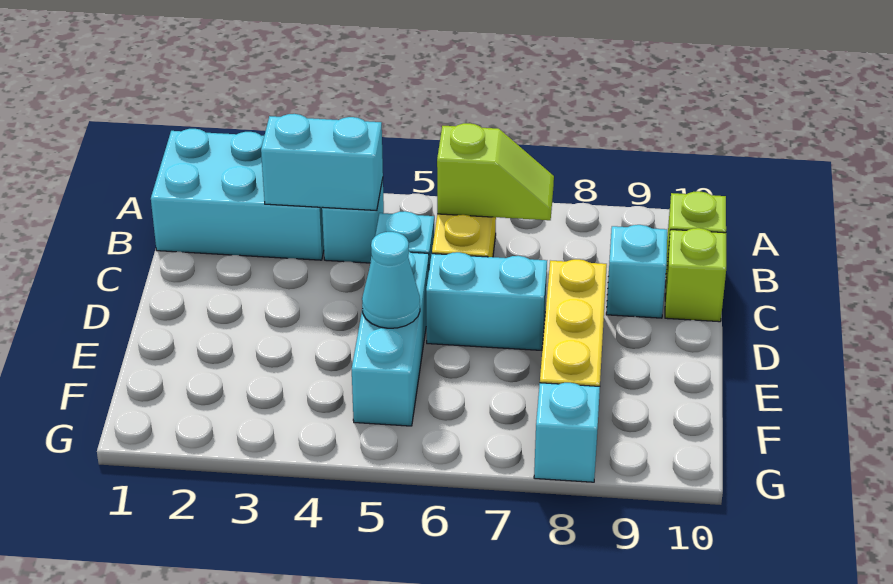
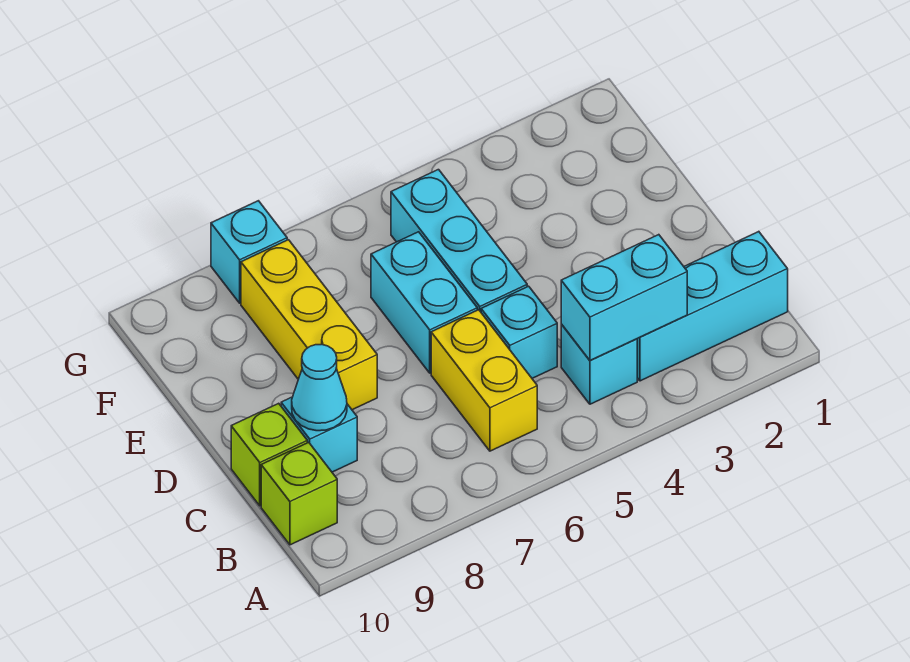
cyan brick A1:B3 level 1 -> cyan brick B1:B3 level 1
lime slope B6:B7 level 2 top 6 -> none
cyan brick D6:D7 level 1 -> cyan brick D6:E6 level 1
cyan cone E5 level 2 -> cyan cone C9 level 2

